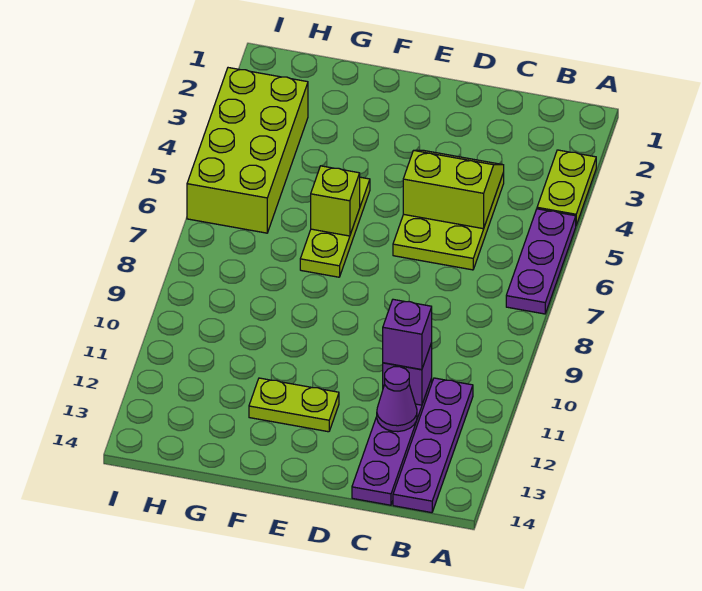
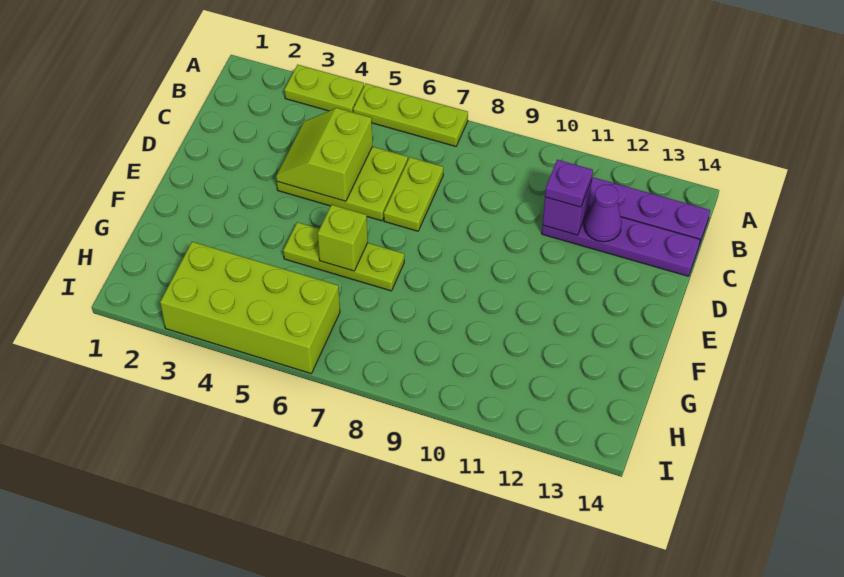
purple plate A5:A7 level 1 -> lime plate A5:A7 level 1
purple brick C11 level 3 -> purple plate C11 level 3
lime plate E12:F12 level 1 -> lime plate C7:D7 level 1

